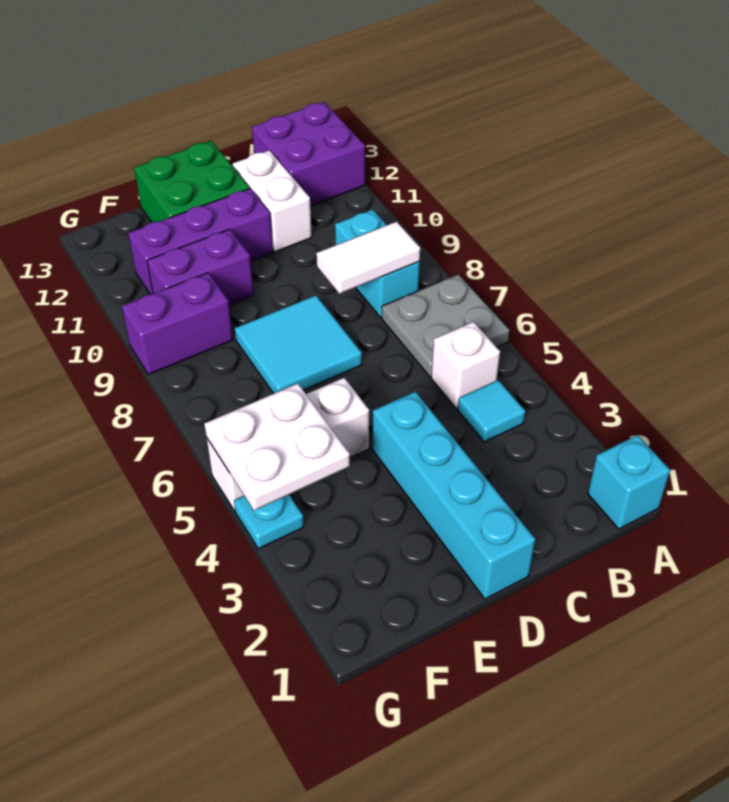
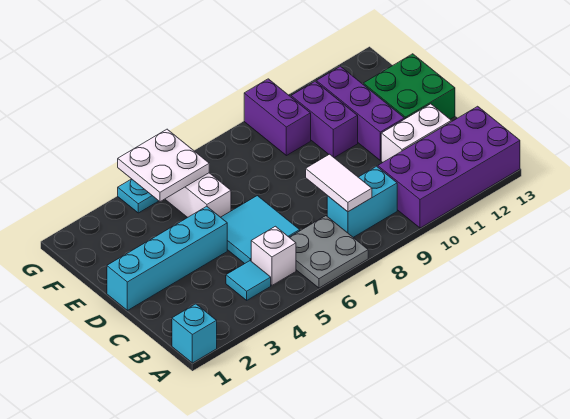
purple brick A12:B13 level 1 -> purple brick A10:B13 level 1
cyan tile D7:E8 level 1 -> cyan tile C5:D6 level 1

